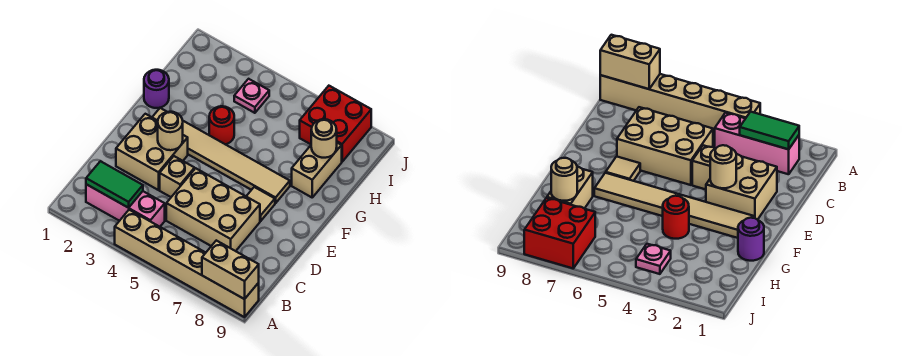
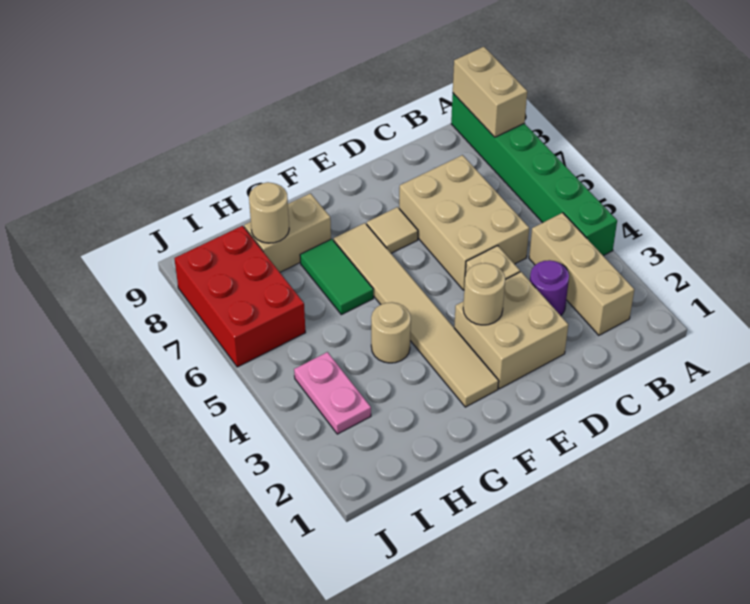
tan brick A4:A9 level 1 -> green brick A4:A9 level 1
pink brick B2:B4 level 1 -> tan brick B2:B4 level 1
green tile B2:B3 level 2 -> green tile G6:G7 level 1
purple round brick G1 level 1 -> purple round brick C3 level 1
red round brick G4 level 1 -> tan round brick G4 level 1
pink plate I4 level 1 -> pink plate I3:I4 level 1
red brick I7:J8 level 1 -> red brick I6:J8 level 1

